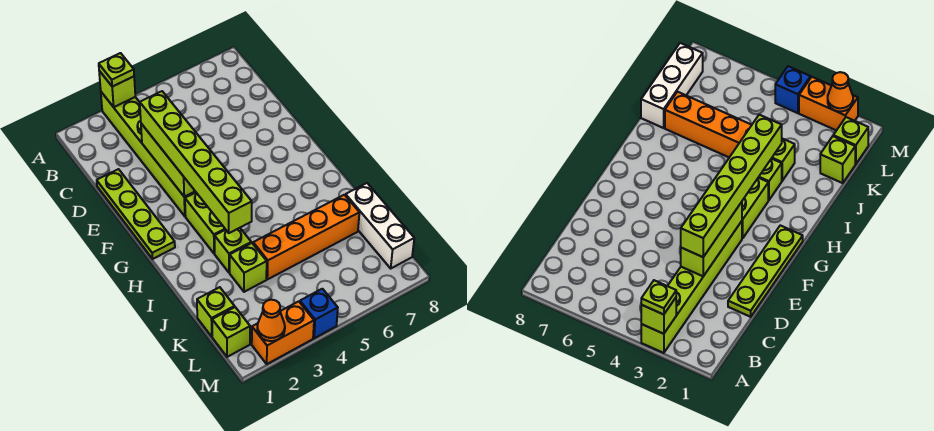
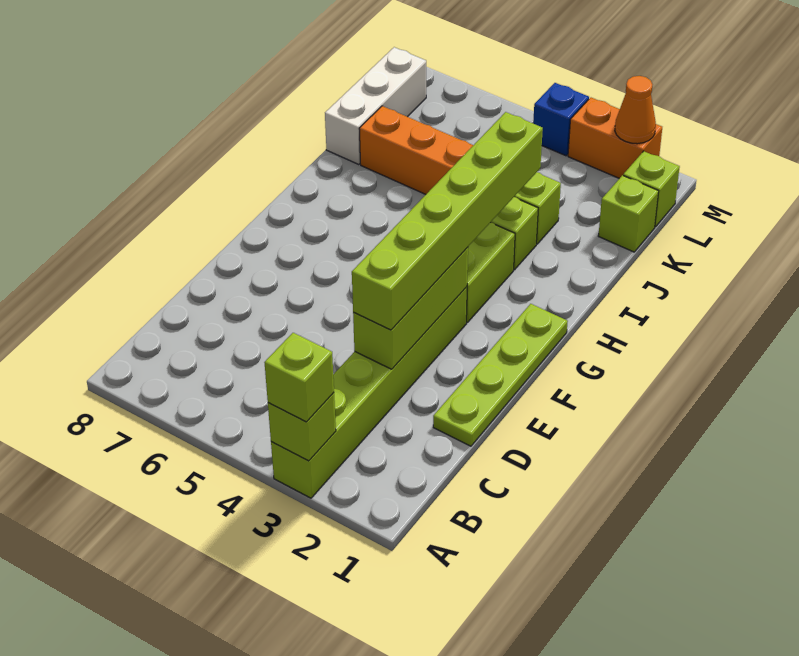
lime plate A3 level 3 -> lime brick A3 level 3

